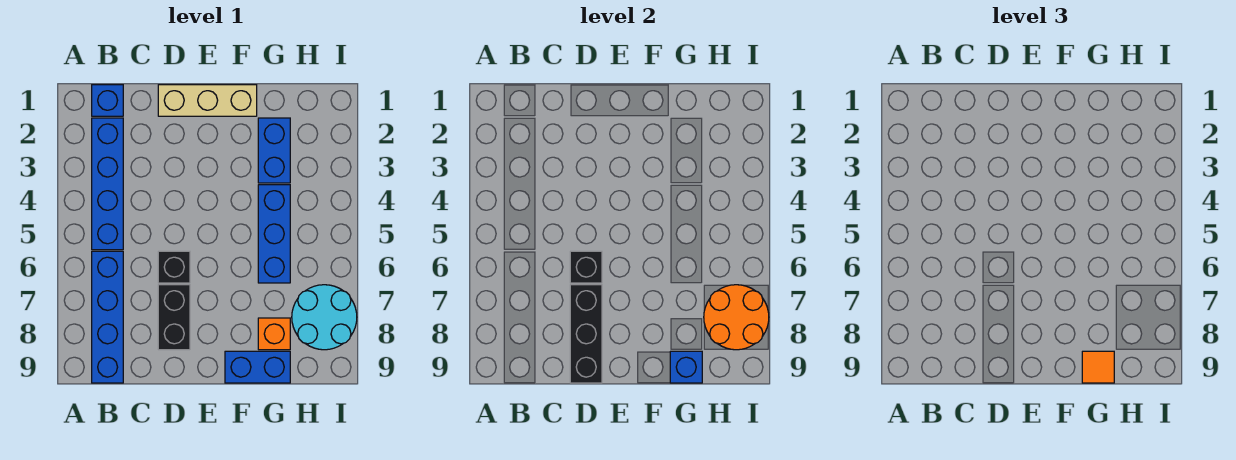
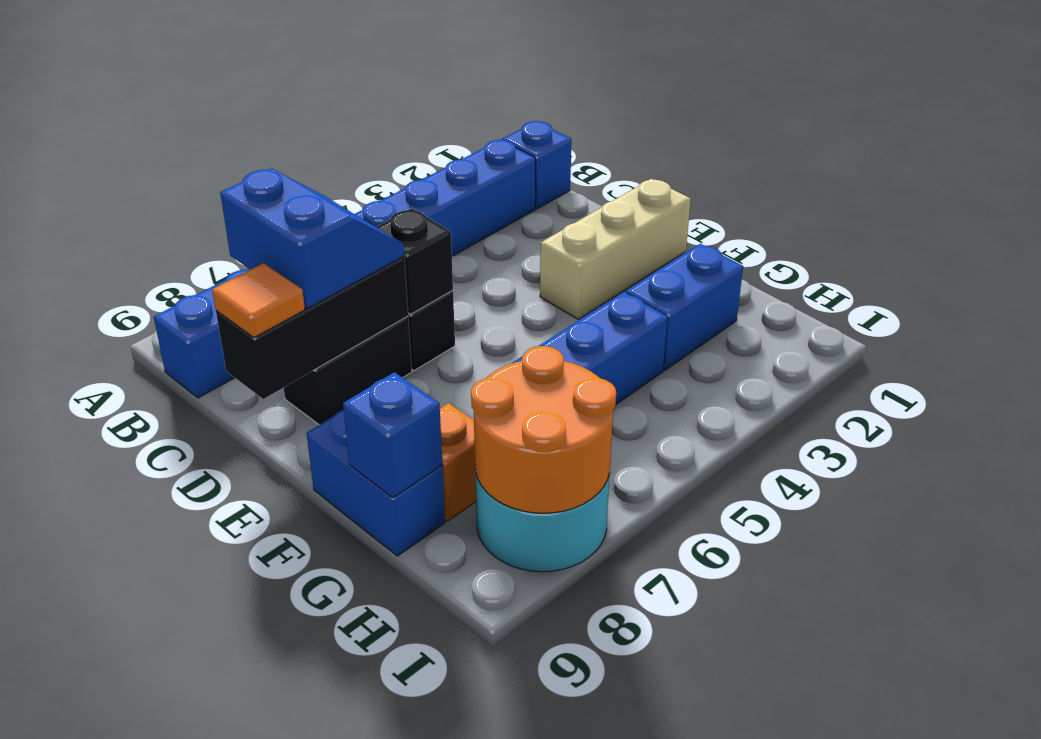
none -> blue slope C7:D8 level 3 top 8
tan brick D1:F1 level 1 -> tan brick E1:E3 level 1
orange tile G9 level 3 -> orange tile D9 level 3

